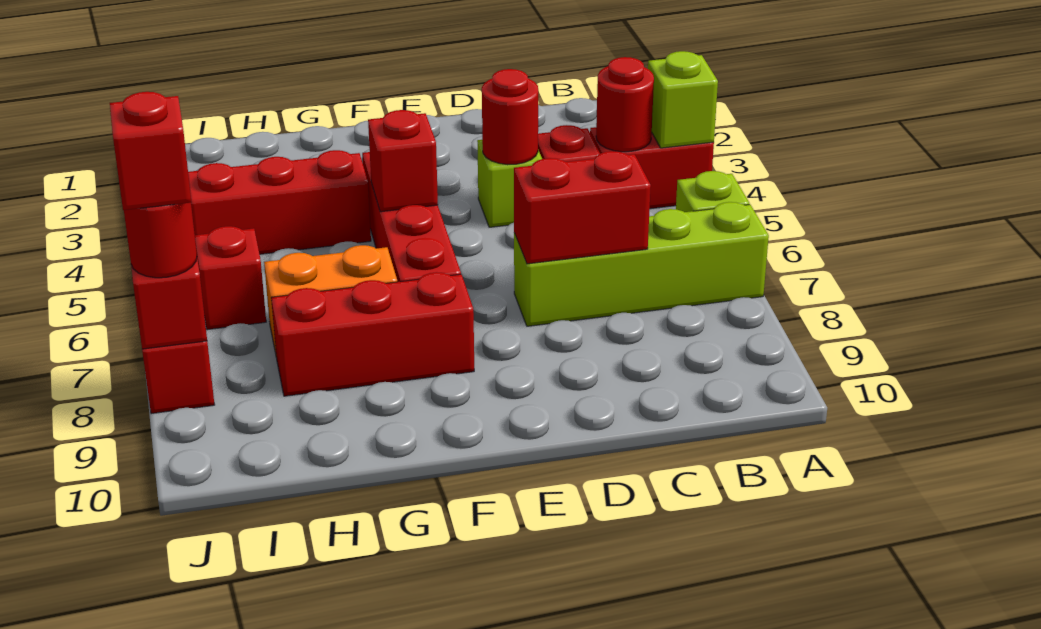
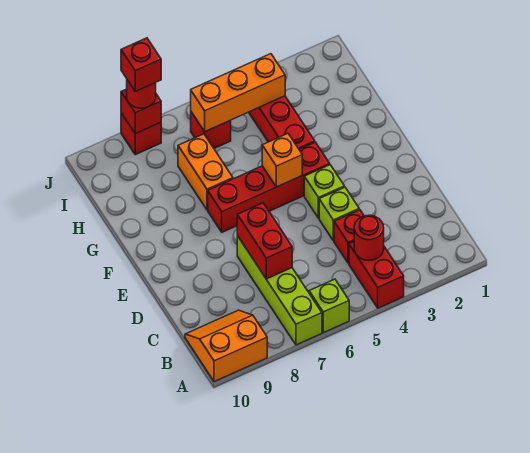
lime brick A4 level 2 -> lime brick E4 level 1
none -> orange slope A9:B10 level 1 top A
red round brick D4 level 2 -> none
red brick F5 level 2 -> orange brick F5 level 2
red brick F8:H8 level 1 -> none
none -> orange brick I4:I6 level 2

